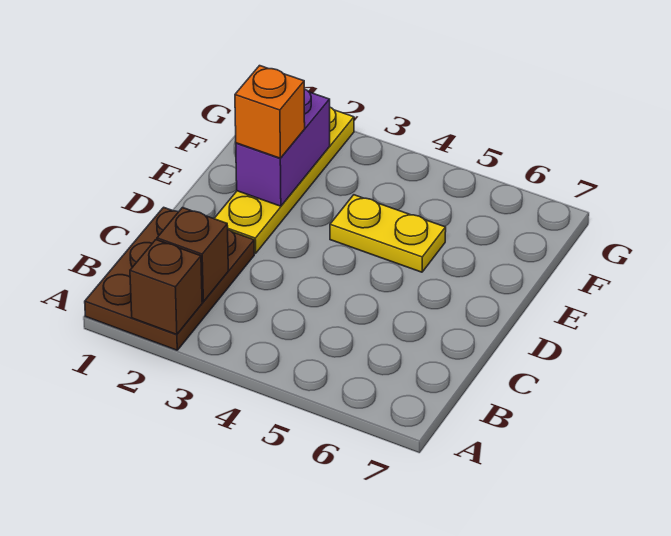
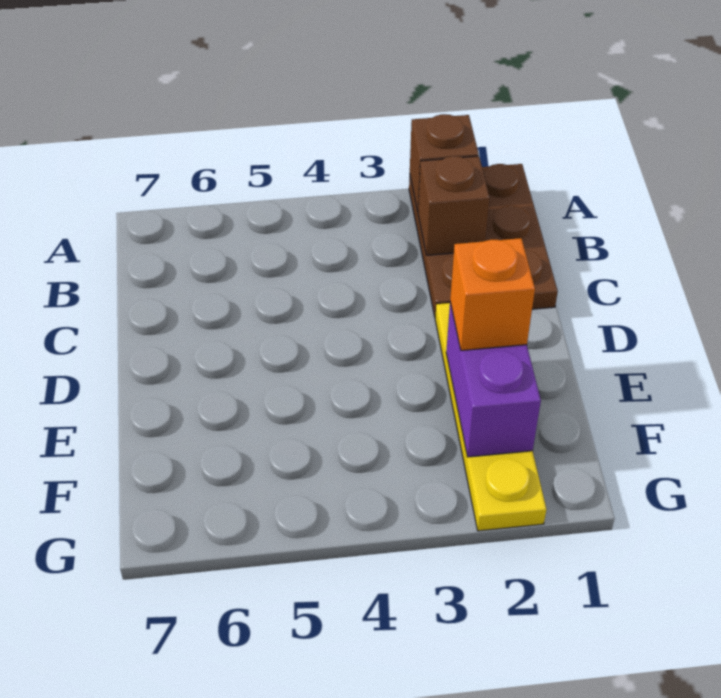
yellow plate E4:E5 level 1 -> none

